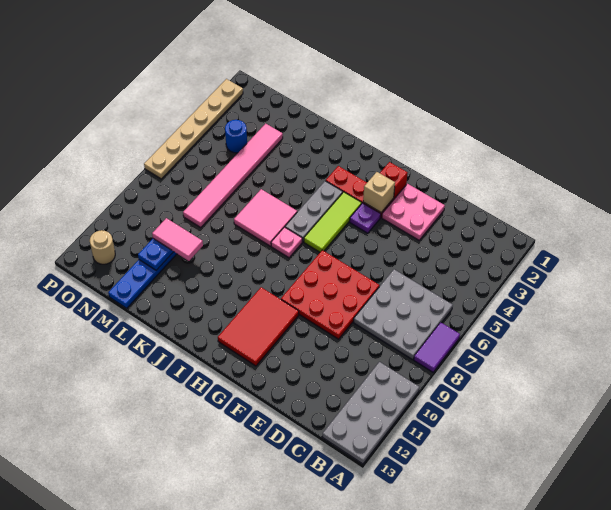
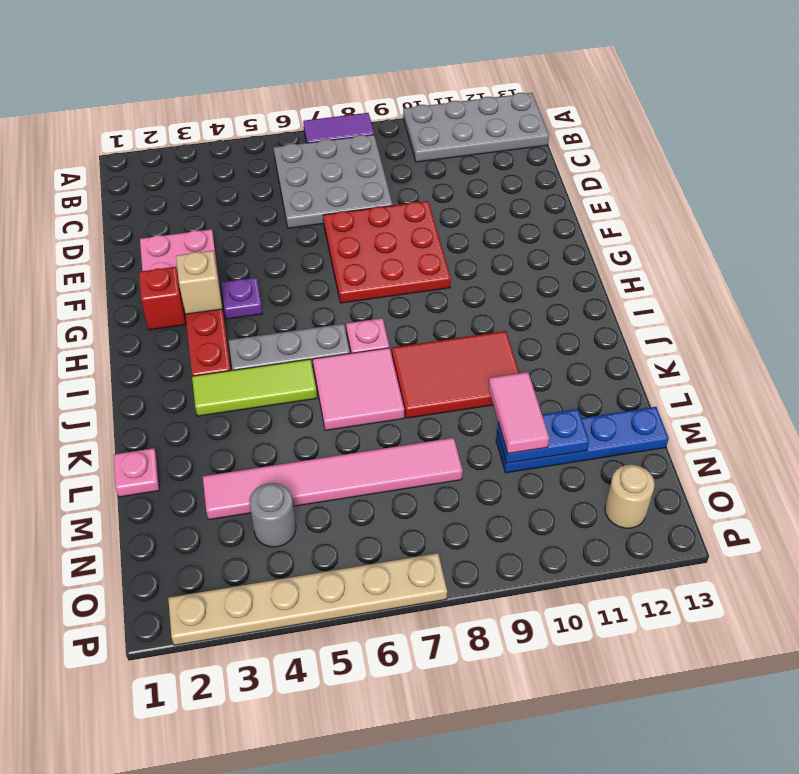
red tile G10:H12 level 1 -> red tile J8:K10 level 1
lime tile H4:H6 level 1 -> lime tile J3:J5 level 1
none -> pink plate L1 level 1
blue round brick N4 level 1 -> grey round brick N4 level 1

